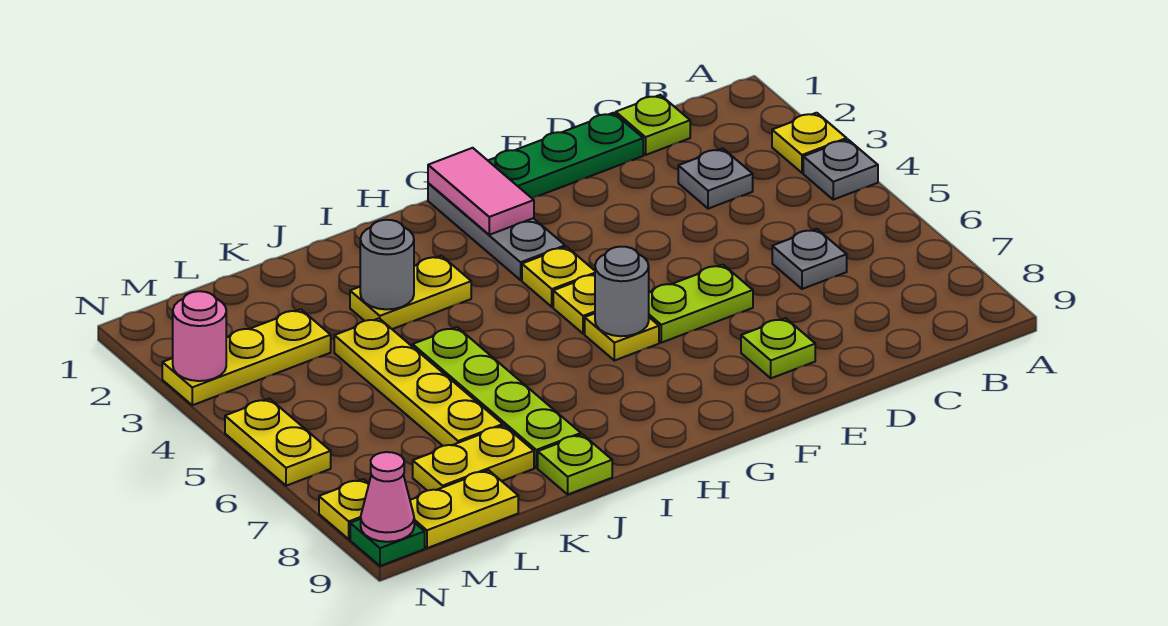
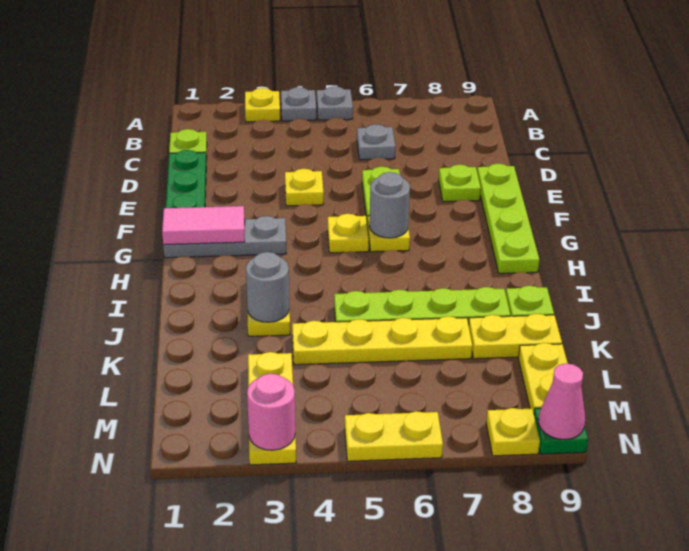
grey plate C3 level 1 -> grey plate A5 level 1
none -> lime plate E9:H9 level 1
yellow plate G4 level 1 -> yellow plate E4 level 1
yellow plate K8:L8 level 1 -> yellow plate K8:K9 level 1

